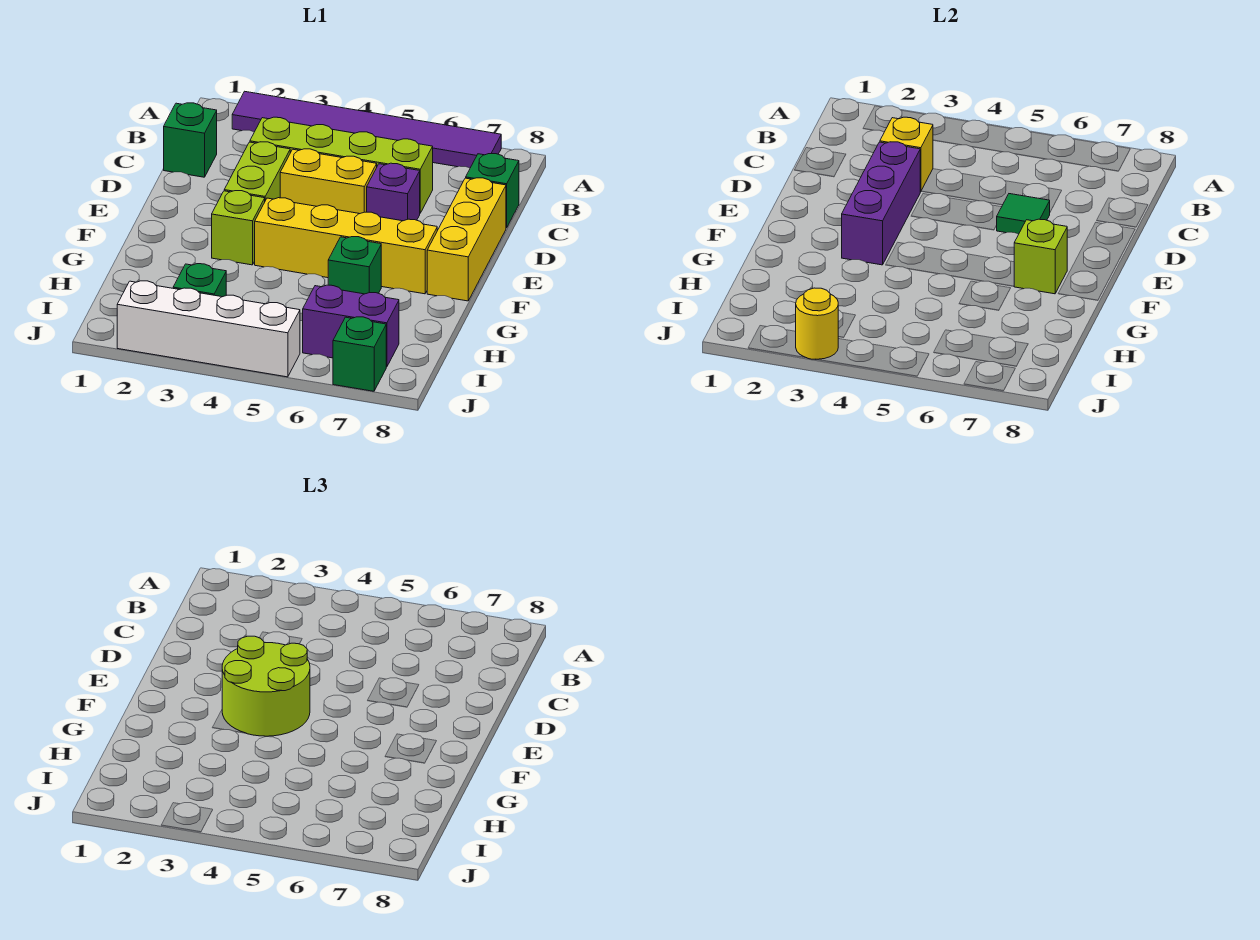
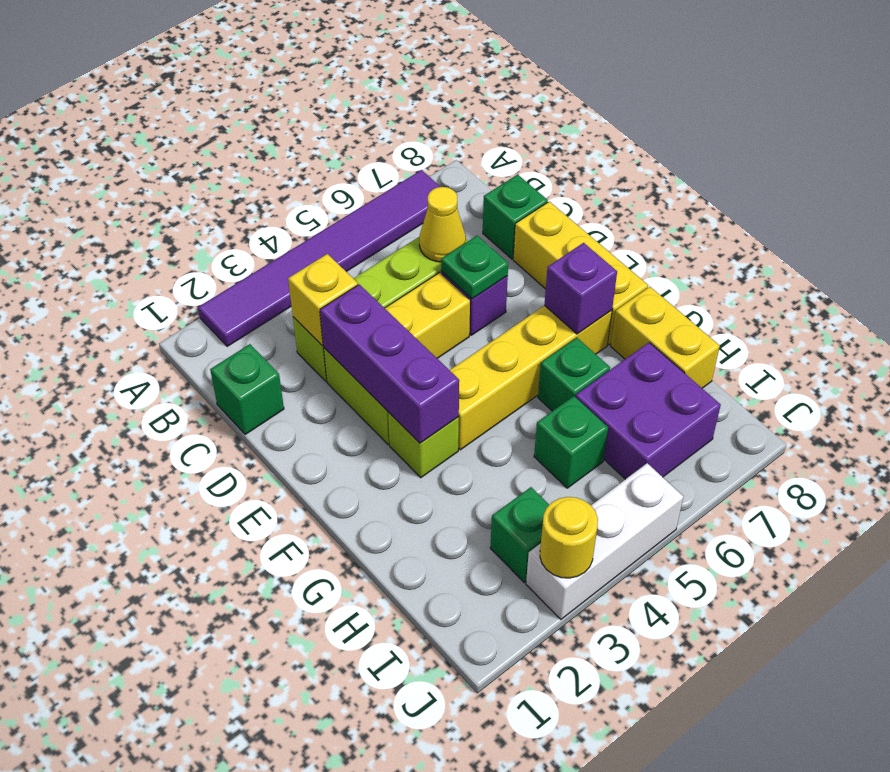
none -> yellow cone C6 level 2
green tile D6 level 2 -> green plate D6 level 2
lime round brick E3:F4 level 3 -> none
lime brick F7 level 2 -> purple brick F7 level 2
none -> yellow brick G8:H8 level 1
purple brick I6:I7 level 1 -> purple brick H6:I7 level 1
white brick J2:J5 level 1 -> white brick J3:J5 level 1
green brick J7 level 1 -> green brick H5 level 1

